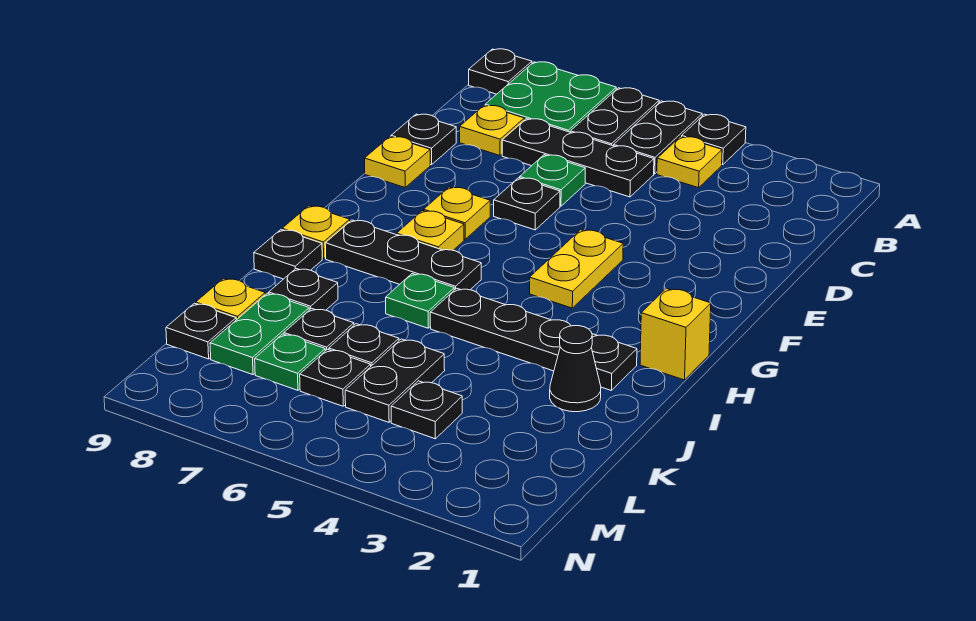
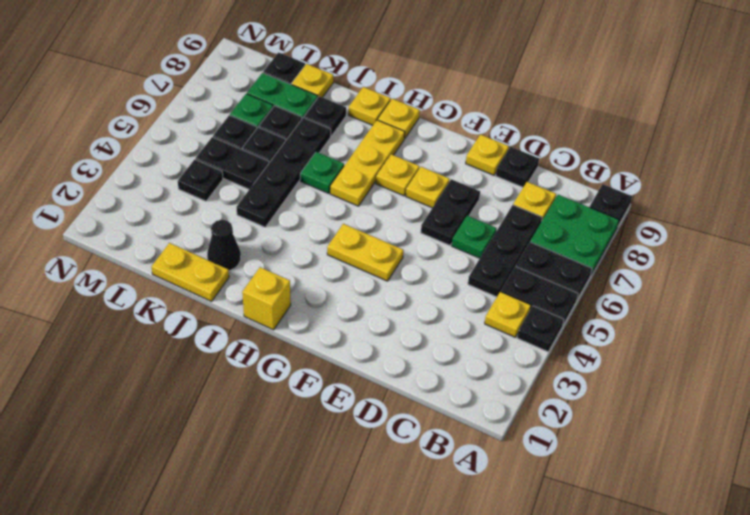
black plate E6 level 1 -> black plate E6:E7 level 1
black plate H6:H8 level 1 -> yellow plate H6:H8 level 1
black plate I2:I5 level 1 -> black plate J4:J7 level 1
black plate I9 level 1 -> yellow plate I9 level 1
none -> yellow plate J1:K1 level 1

